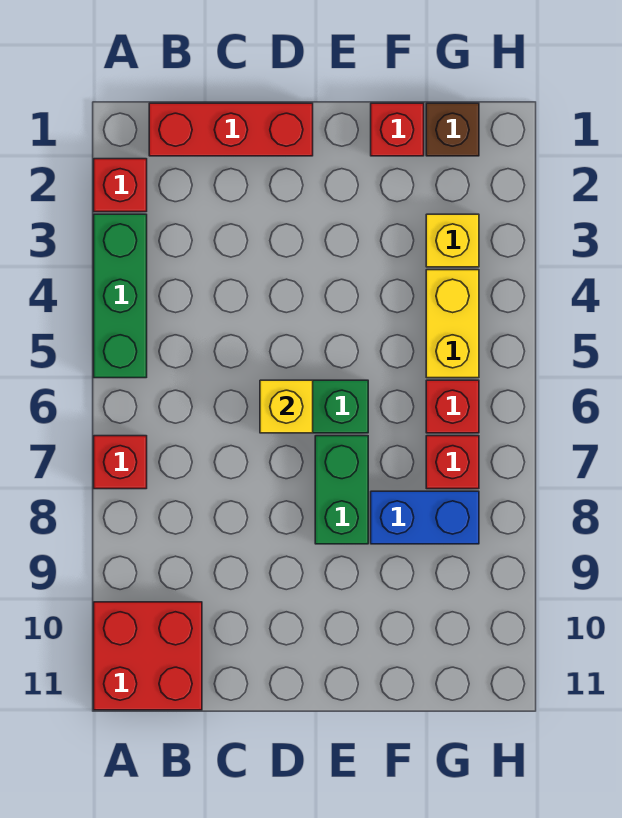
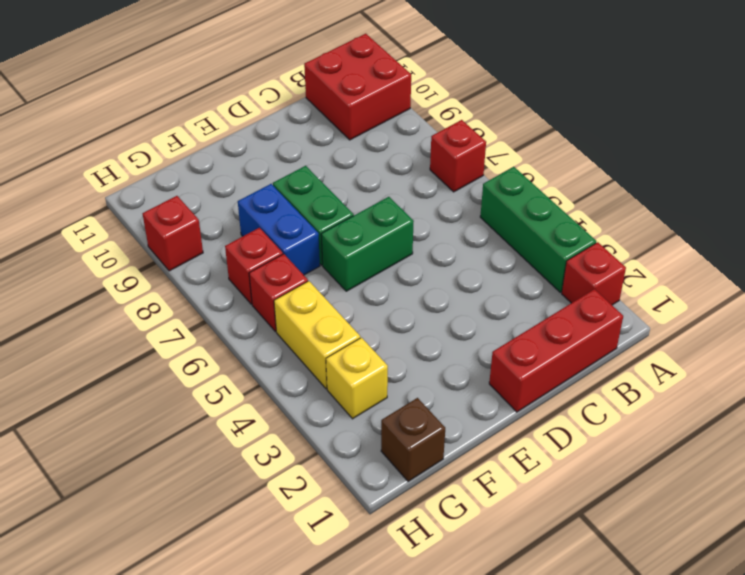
yellow brick D6 level 2 -> none
red brick F1 level 1 -> red brick H9 level 1
blue brick F8:G8 level 1 -> blue brick F7:F8 level 1

